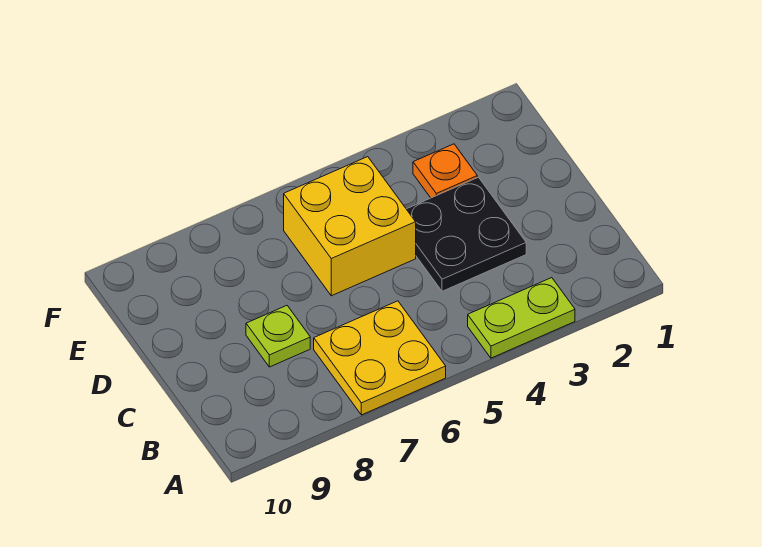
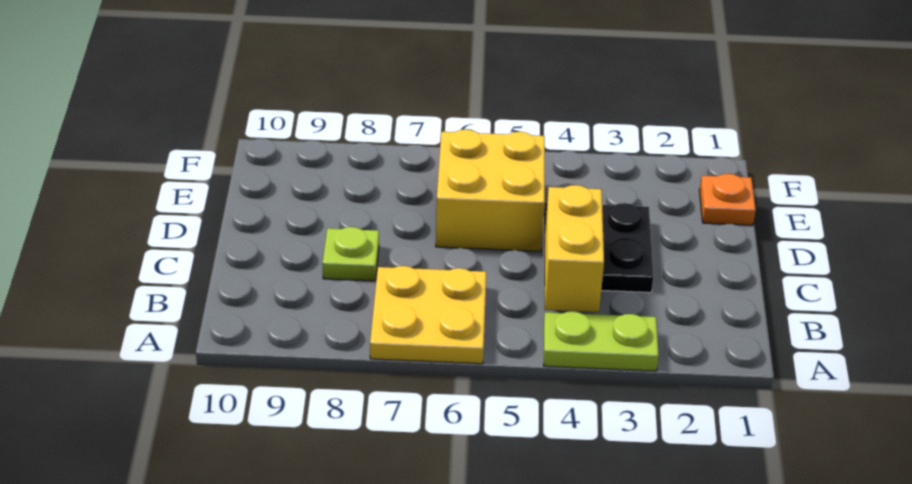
none -> yellow brick B4:C4 level 2
orange plate E3 level 1 -> orange plate E1 level 1

